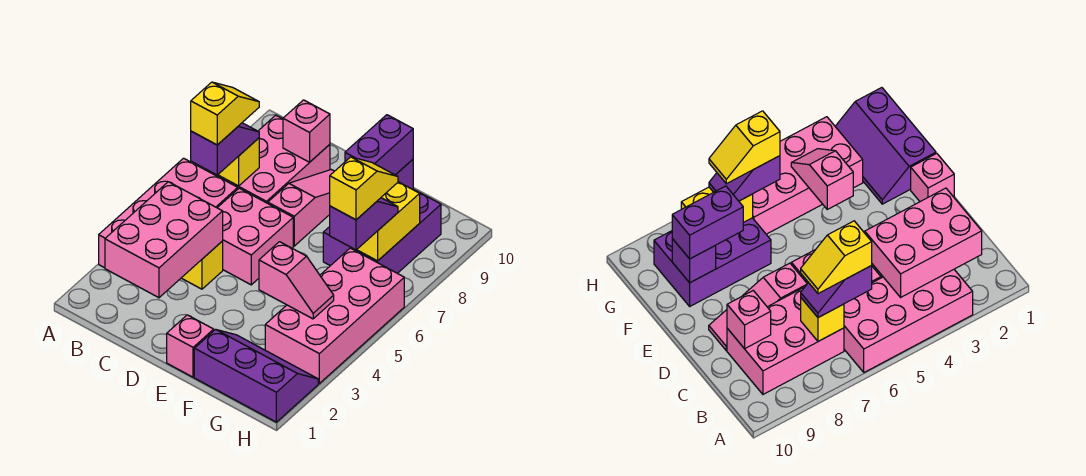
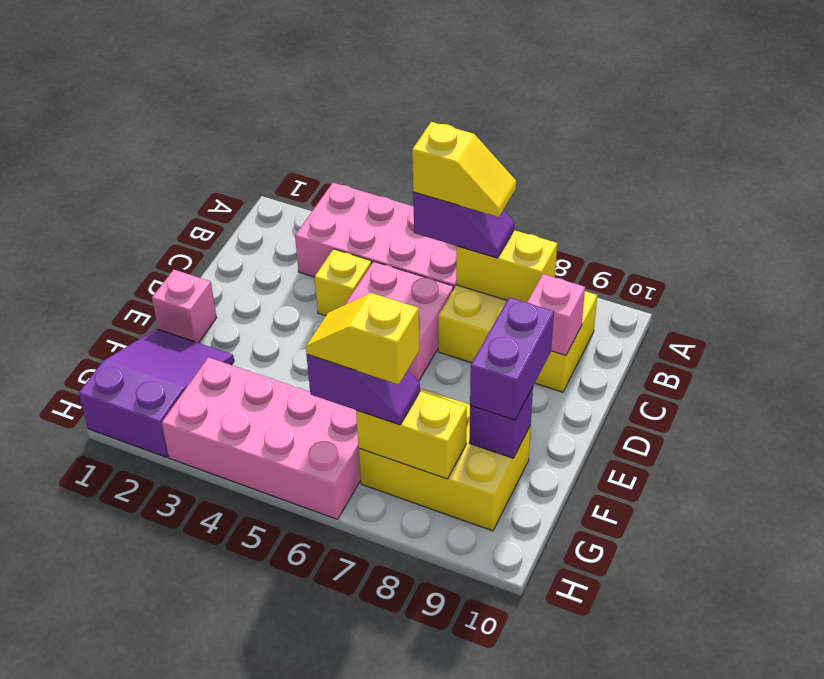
pink brick B2:C4 level 2 -> none
pink brick B7:C9 level 1 -> yellow brick B7:C9 level 1
yellow brick B7 level 2 -> yellow brick B7:B8 level 2
pink slope D7:D9 level 1 top 7 -> none
purple slope F1:H2 level 1 top 1 -> purple slope F1:H2 level 1 top H
pink slope F4:G4 level 2 top F -> none
purple brick F7:G9 level 1 -> yellow brick F7:G9 level 1
purple brick F8:F9 level 3 -> purple brick E9:F9 level 3
yellow slope G6:G7 level 4 top 6 -> yellow slope G6:G7 level 4 top 7

